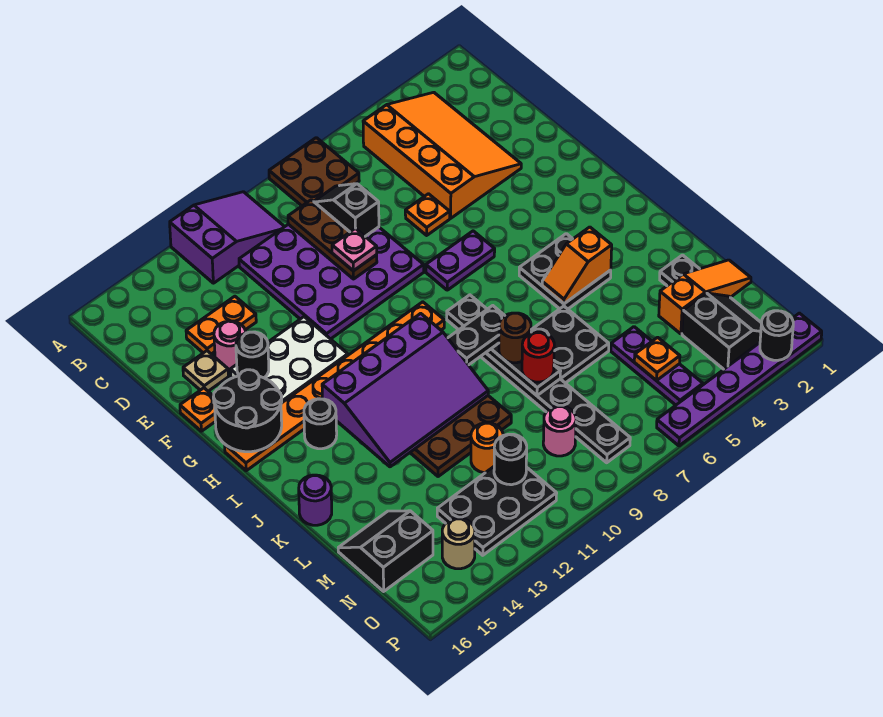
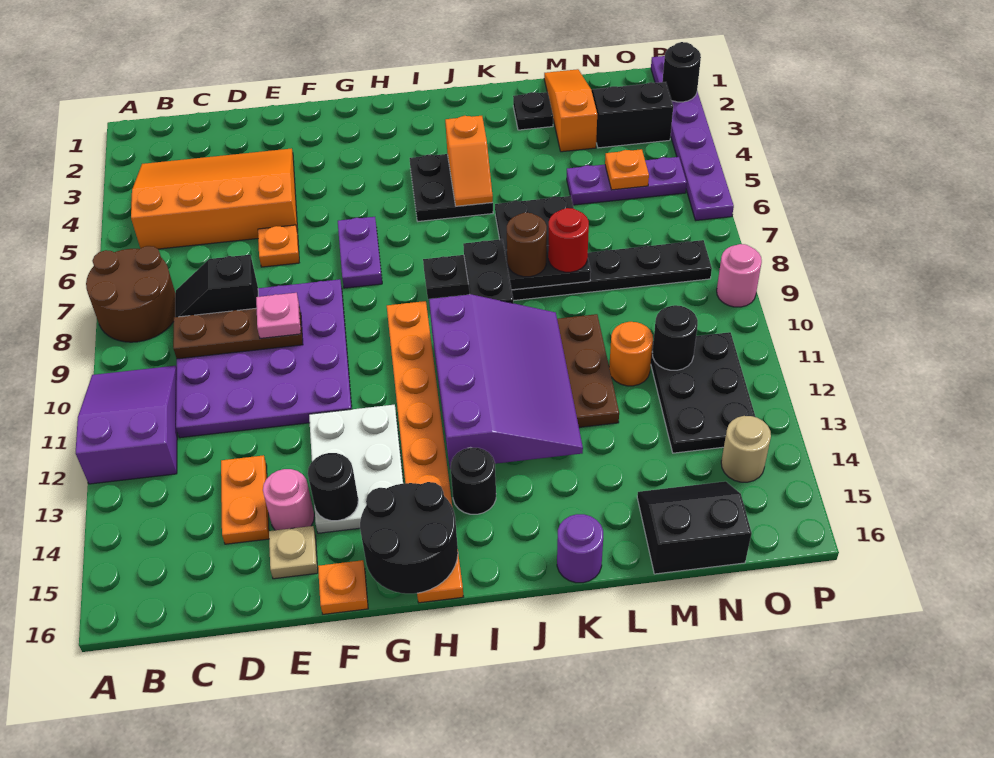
brown plate A7:B8 level 1 -> brown round brick A7:B8 level 1
black slope M15:N16 level 1 top N -> black slope M15:N16 level 1 top 16
pink round brick N9 level 1 -> pink round brick P9 level 1

